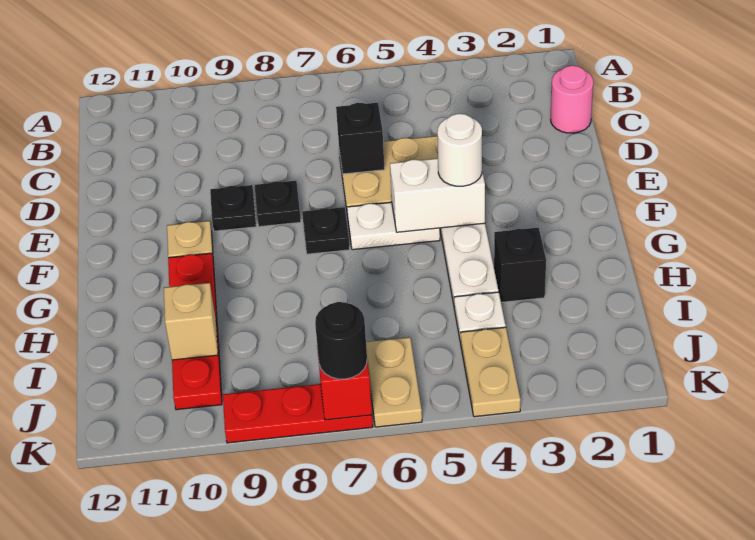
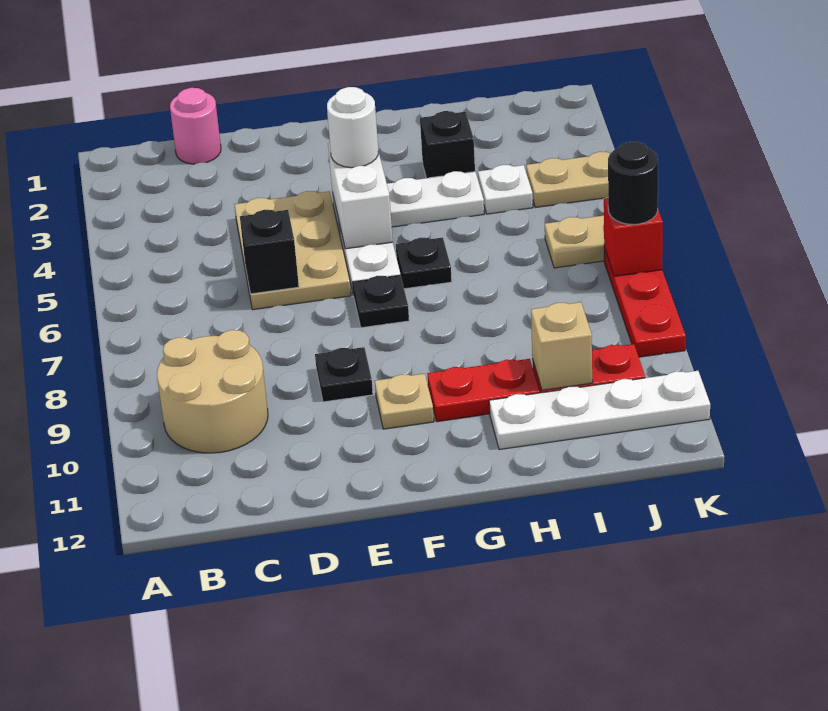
none -> tan round brick B9:C10 level 1
black plate E8 level 1 -> black plate G6 level 1
none -> white plate H11:K11 level 1

